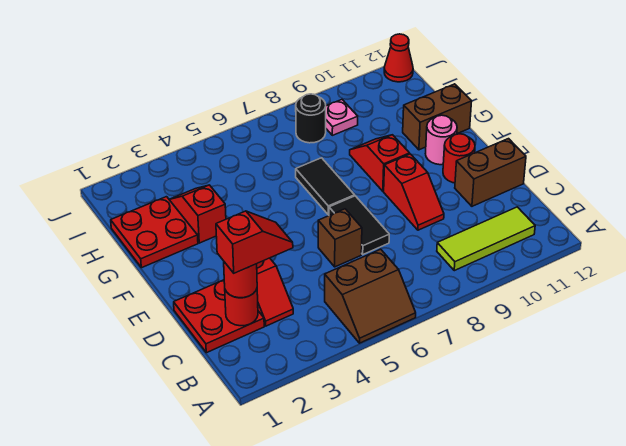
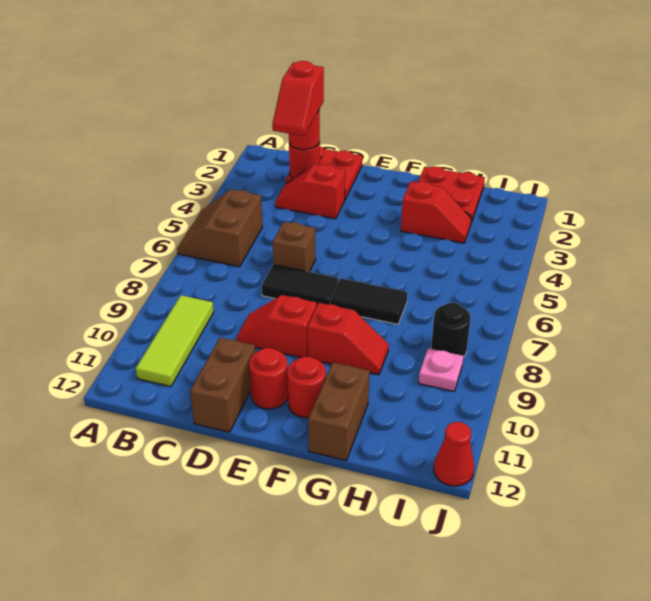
pink round brick F11 level 1 -> red round brick F11 level 1

